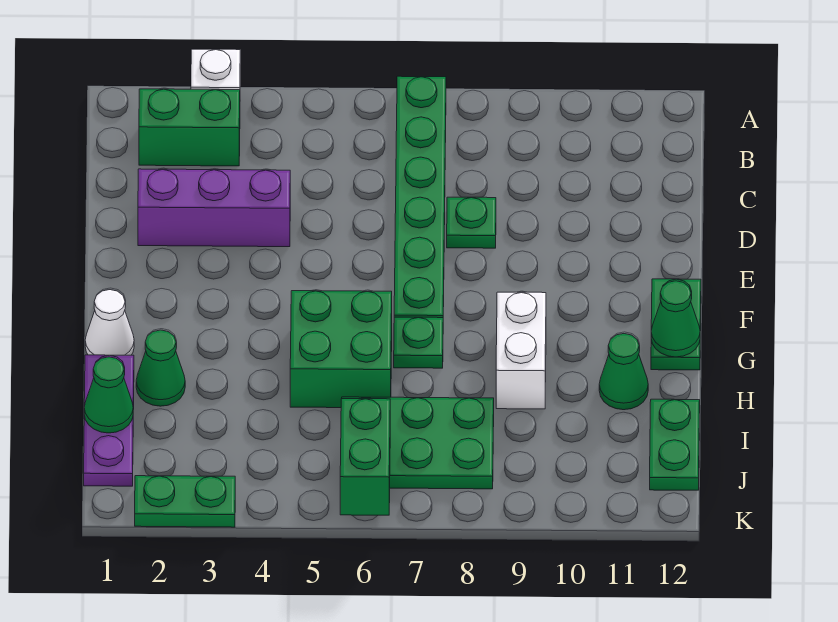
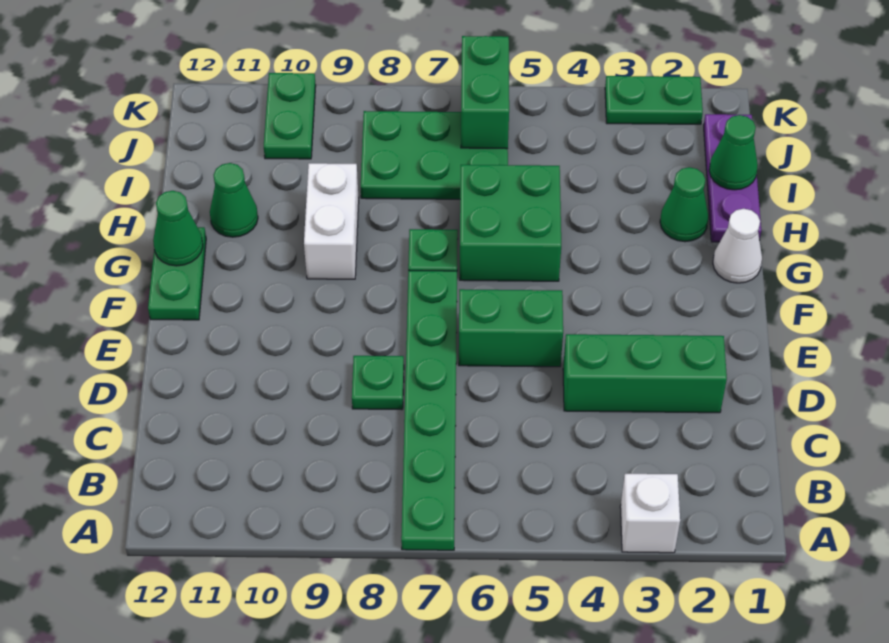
green brick B2:B3 level 1 -> green brick E5:E6 level 1
purple brick D2:D4 level 1 -> green brick D2:D4 level 1
green plate I12:J12 level 1 -> green plate J10:K10 level 1

